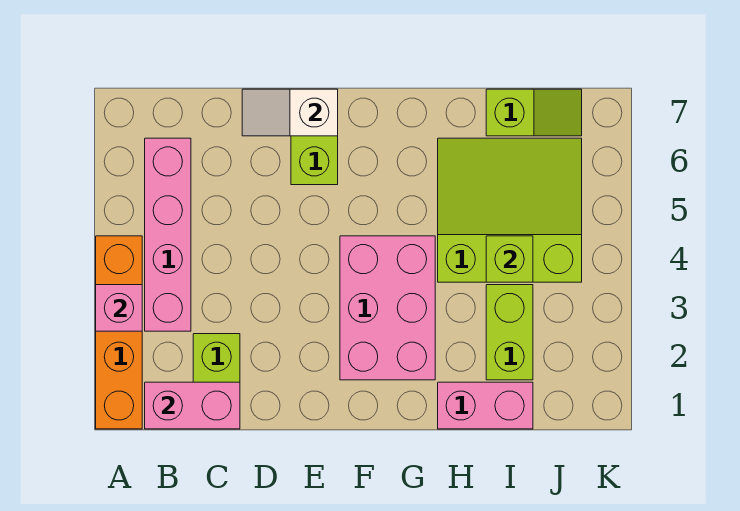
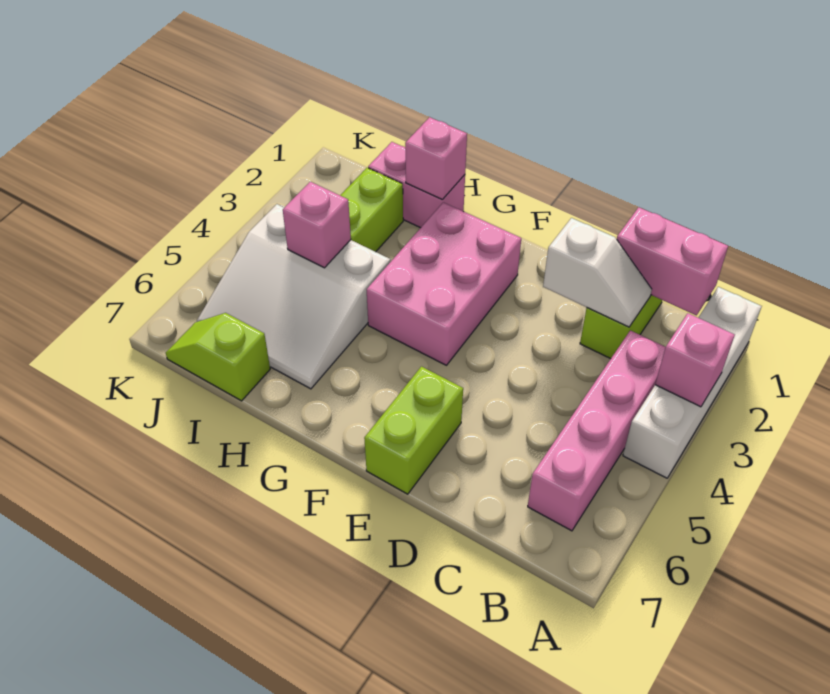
orange brick A1:A4 level 1 -> white brick A1:A4 level 1
white slope D7:E7 level 2 top E -> white slope C2:D2 level 2 top D
none -> pink brick H1 level 2
lime slope H4:J6 level 1 top 4 -> white slope H4:J6 level 1 top 4
lime brick I4 level 2 -> pink brick I4 level 2

